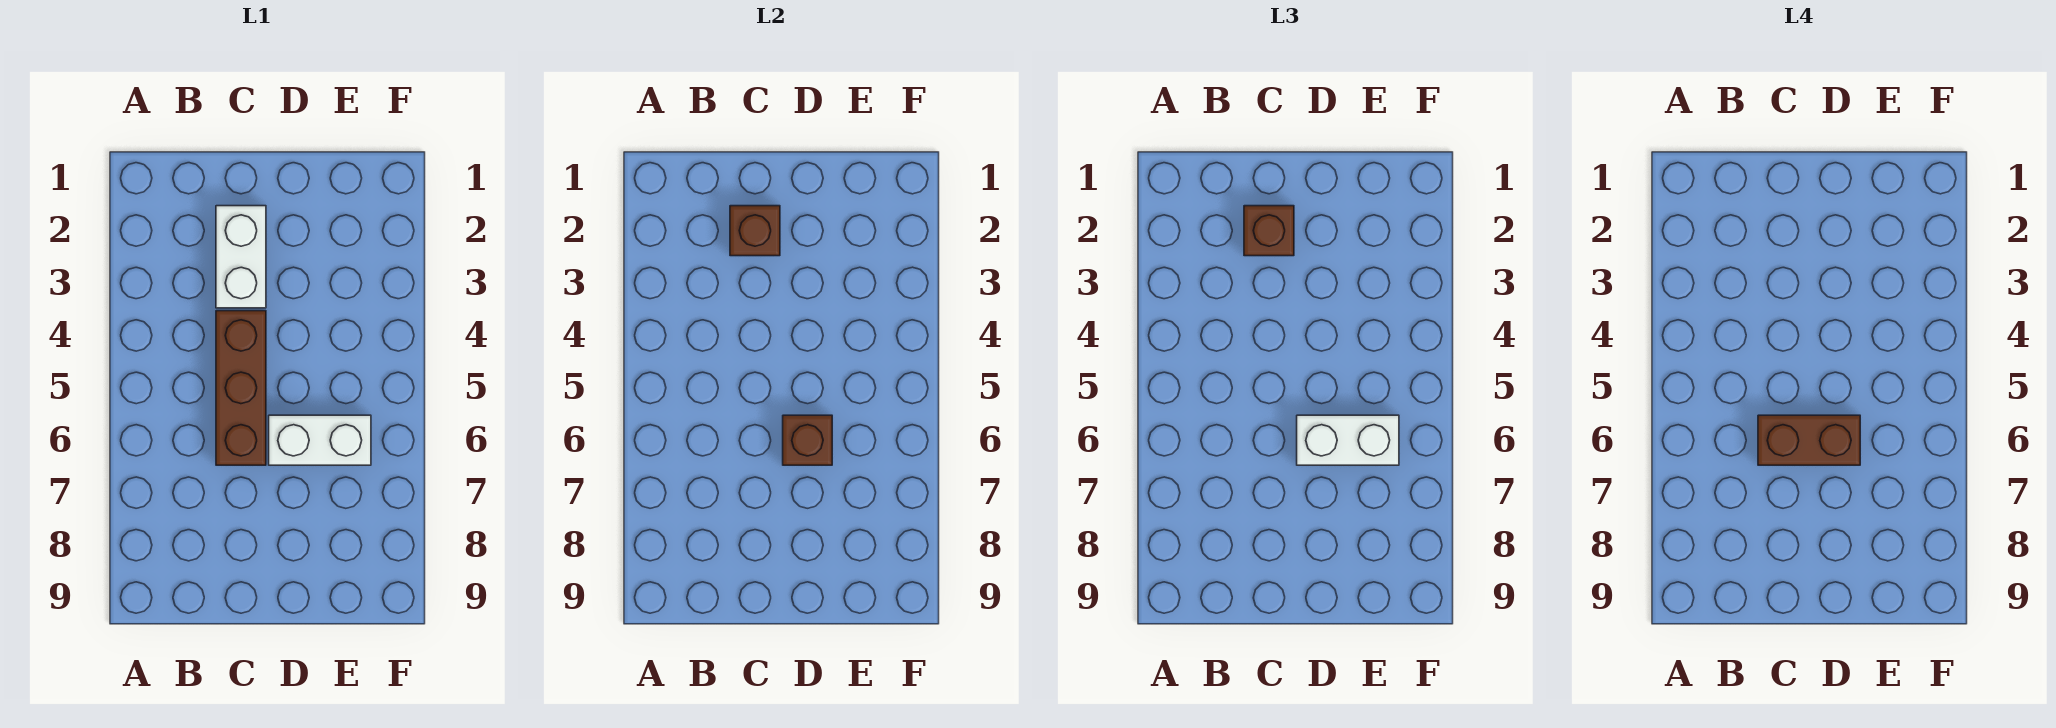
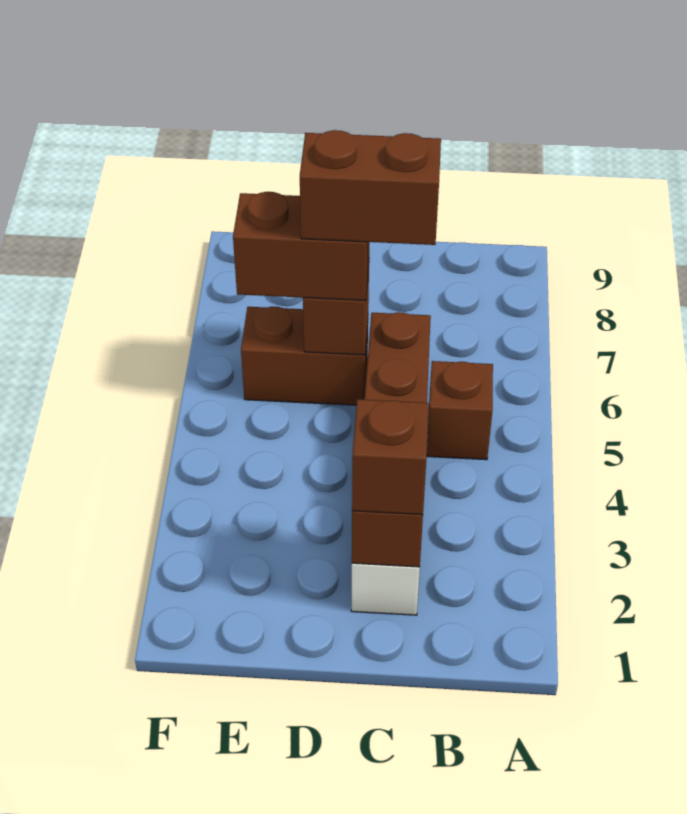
none -> brown brick B5 level 1
white brick D6:E6 level 1 -> brown brick D6:E6 level 1
white brick D6:E6 level 3 -> brown brick D6:E6 level 3

